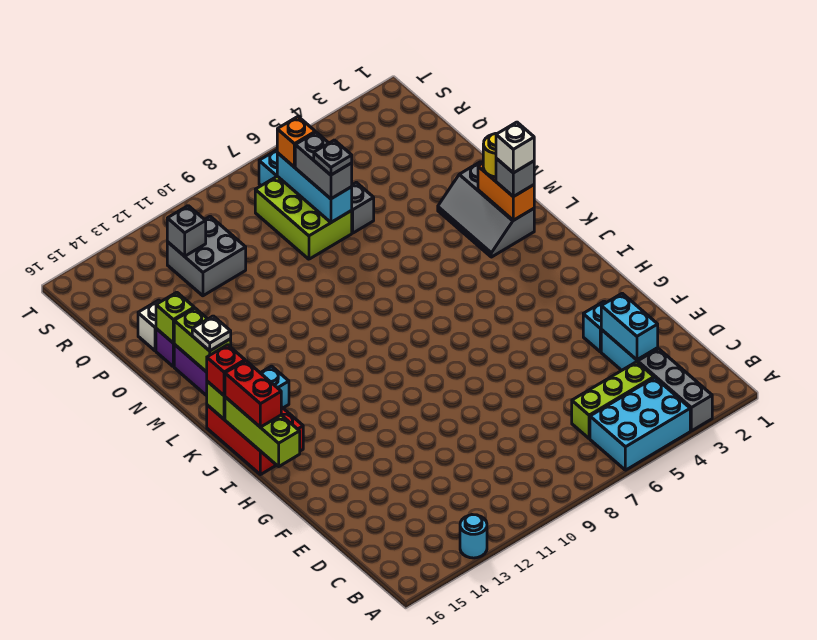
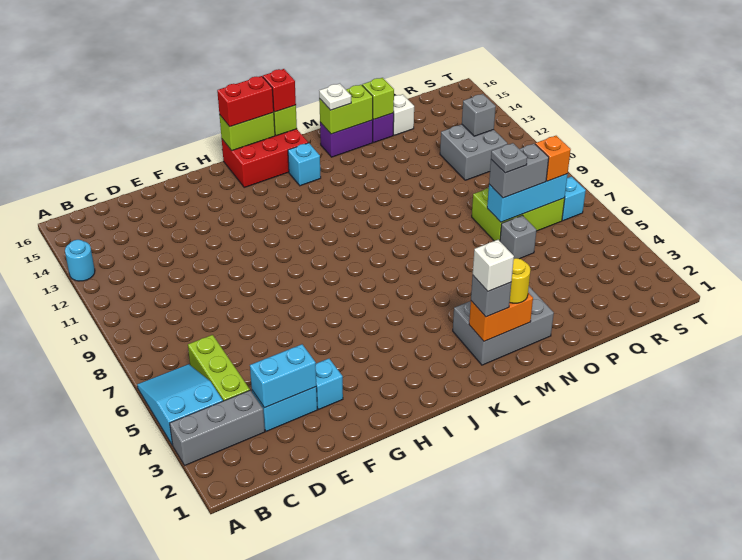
cyan brick A4:B6 level 1 -> cyan slope A4:B6 level 1 top 4
lime brick H16:J16 level 2 -> lime brick I16:J16 level 2
grey slope L2:N3 level 1 top 2 -> grey brick L2:N3 level 1

